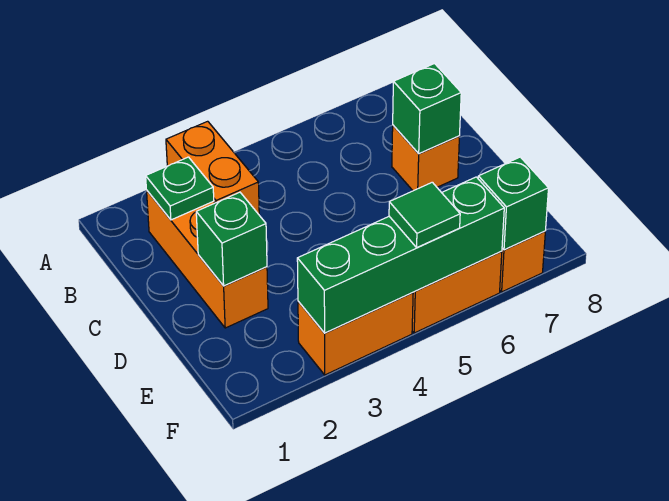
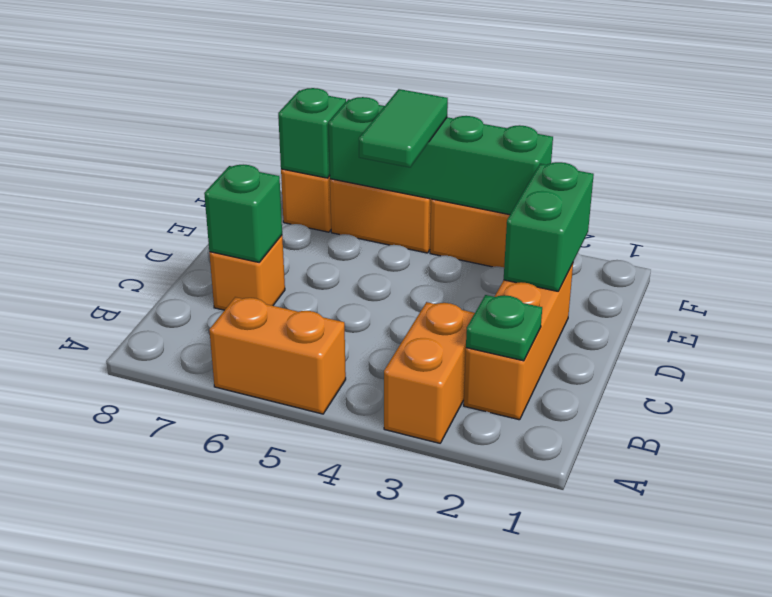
none -> orange brick A5:A6 level 1
green brick D2 level 2 -> green brick D2:E2 level 2
green tile F5 level 3 -> green tile E5:F5 level 3

